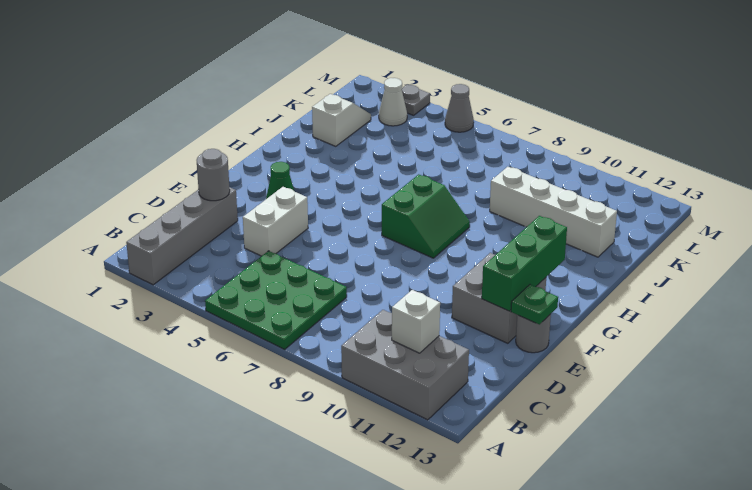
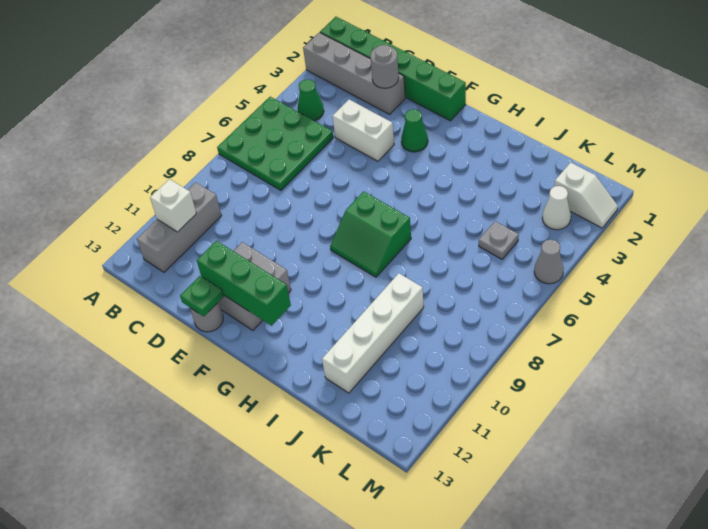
none -> green brick A1:F1 level 1
grey brick A10:B12 level 1 -> grey brick B10:B12 level 1
none -> green cone B4 level 1
white slope J2:K2 level 1 top J -> white slope L2:M2 level 1 top L
grey plate M3 level 1 -> grey plate K5 level 1

